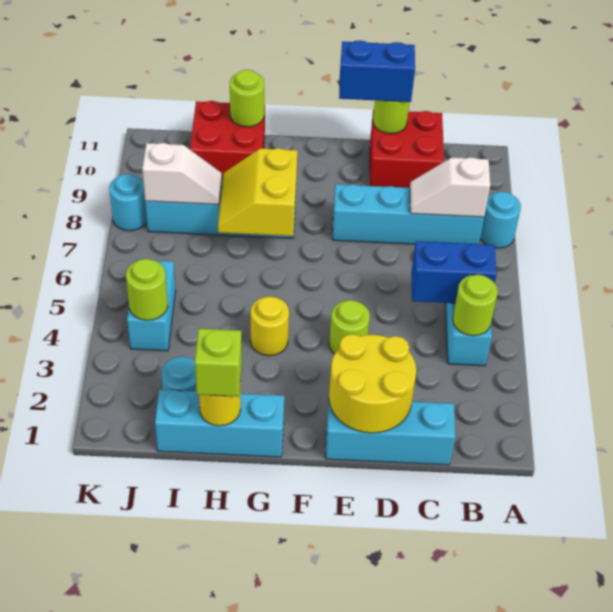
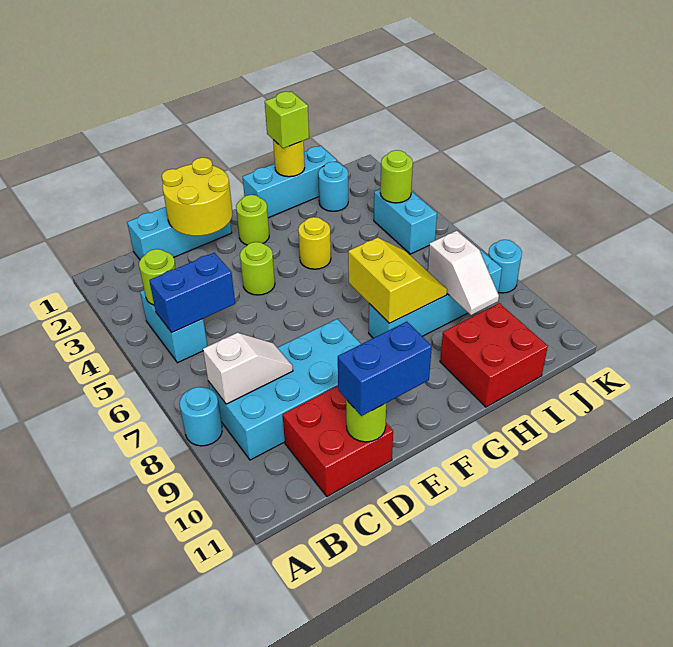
cyan brick B8:E8 level 1 -> cyan brick B8:E9 level 1
lime round brick H11 level 2 -> lime round brick F2 level 1
white slope I8:J8 level 2 top J -> white slope I8:I9 level 2 top 8

